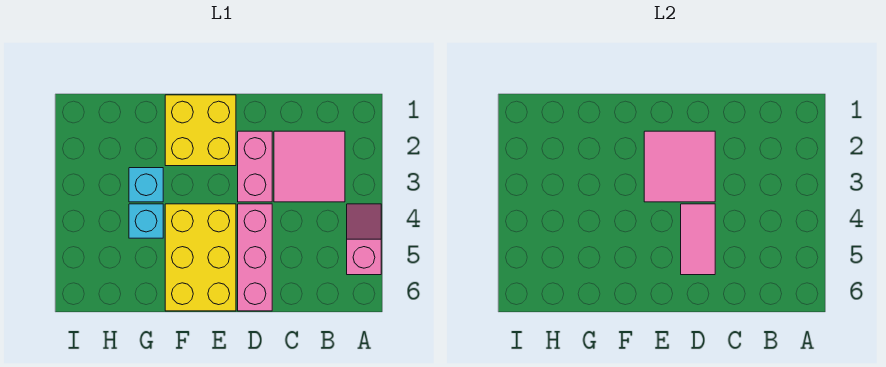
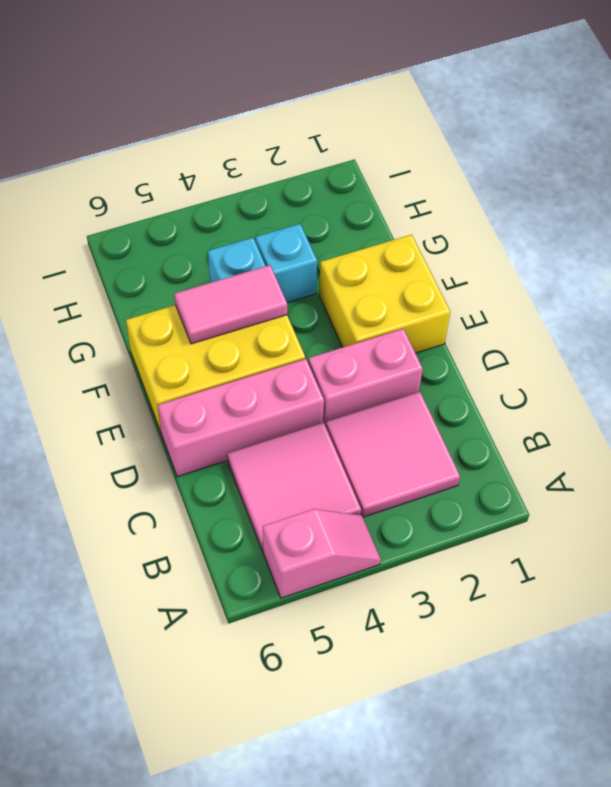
pink tile D2:E3 level 2 -> pink tile B4:C5 level 1
pink tile D4:D5 level 2 -> pink tile F4:F5 level 2

